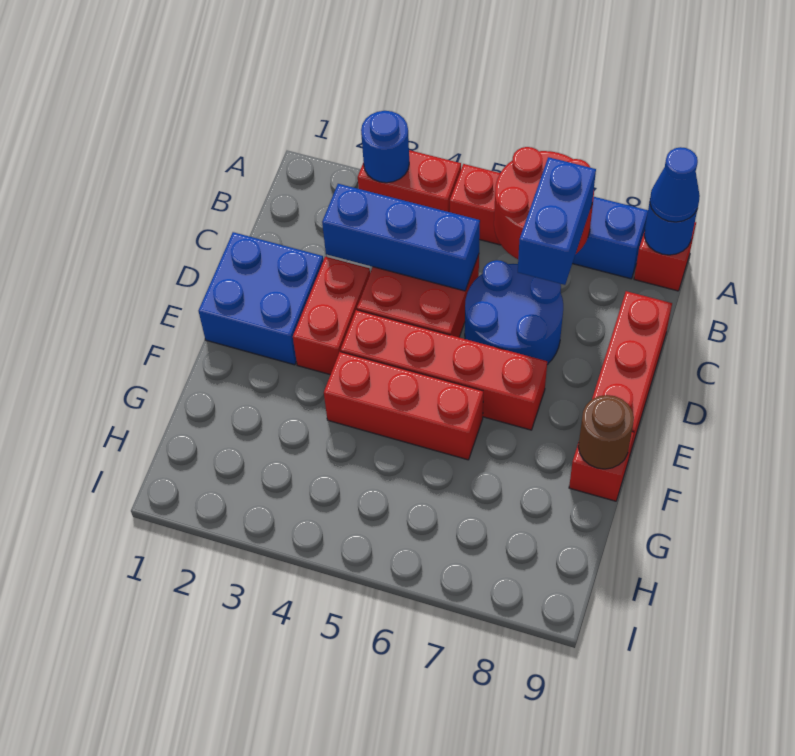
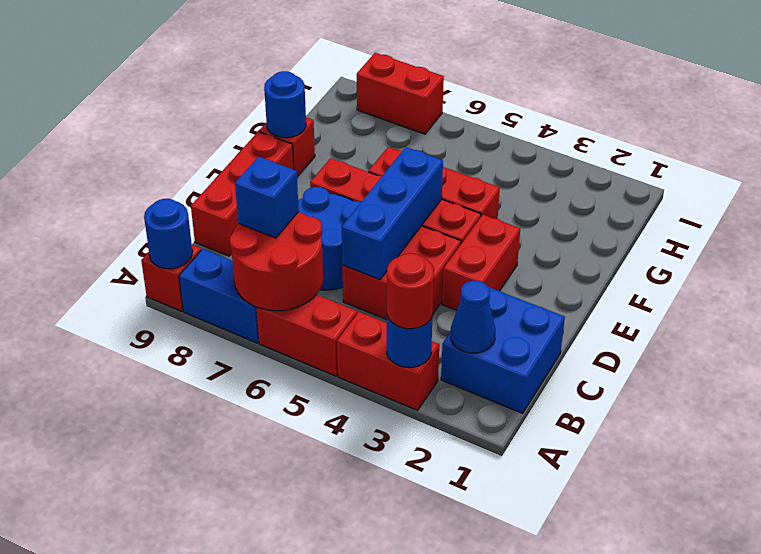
none -> red round brick A3 level 3
blue cone A9 level 3 -> blue cone B2 level 2
blue brick B7:C7 level 3 -> blue brick B7 level 3
blue brick C3:C5 level 2 -> blue brick C5:E5 level 2
blue brick D1:E2 level 1 -> blue brick B1:C2 level 1
brown round brick F9 level 2 -> blue round brick F9 level 2
none -> red brick I7:I8 level 1

